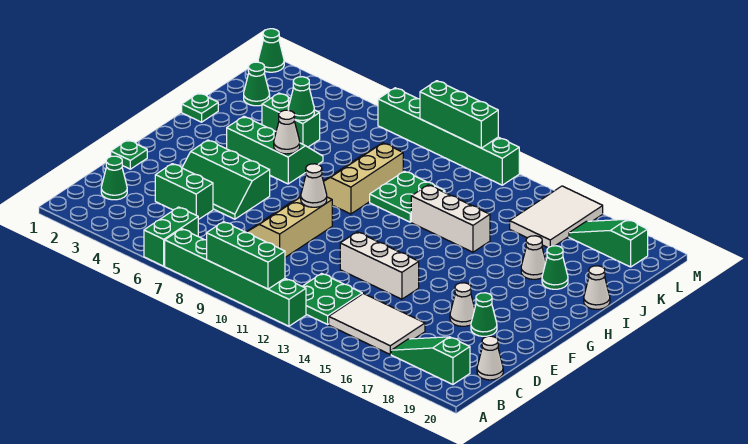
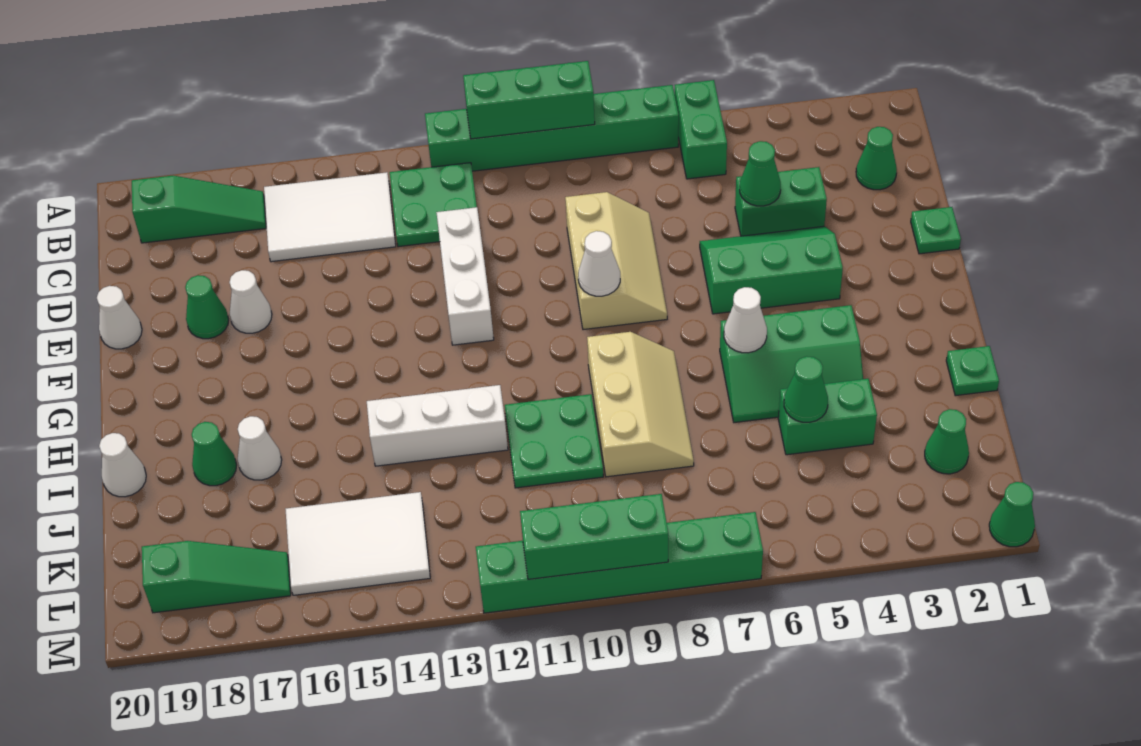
white cone C20 level 1 -> white cone E20 level 1
none -> green cone D5 level 2
white brick E12:E14 level 1 -> white brick D12:F12 level 1
white tile K15:M16 level 1 -> white tile K14:L16 level 1

